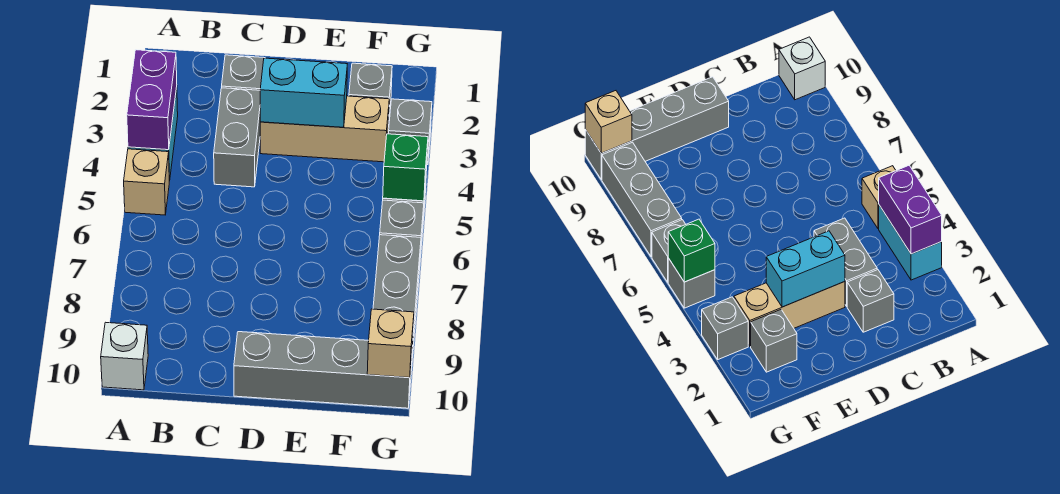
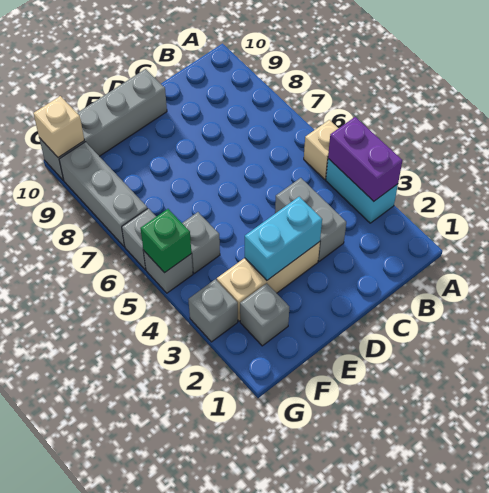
white brick A10 level 1 -> none
grey brick C2 level 1 -> grey brick F5 level 1

